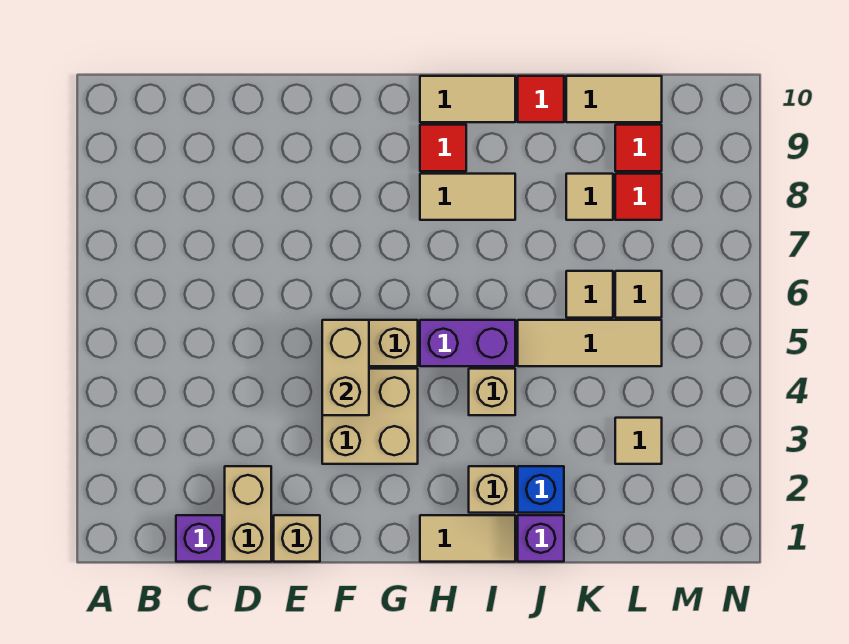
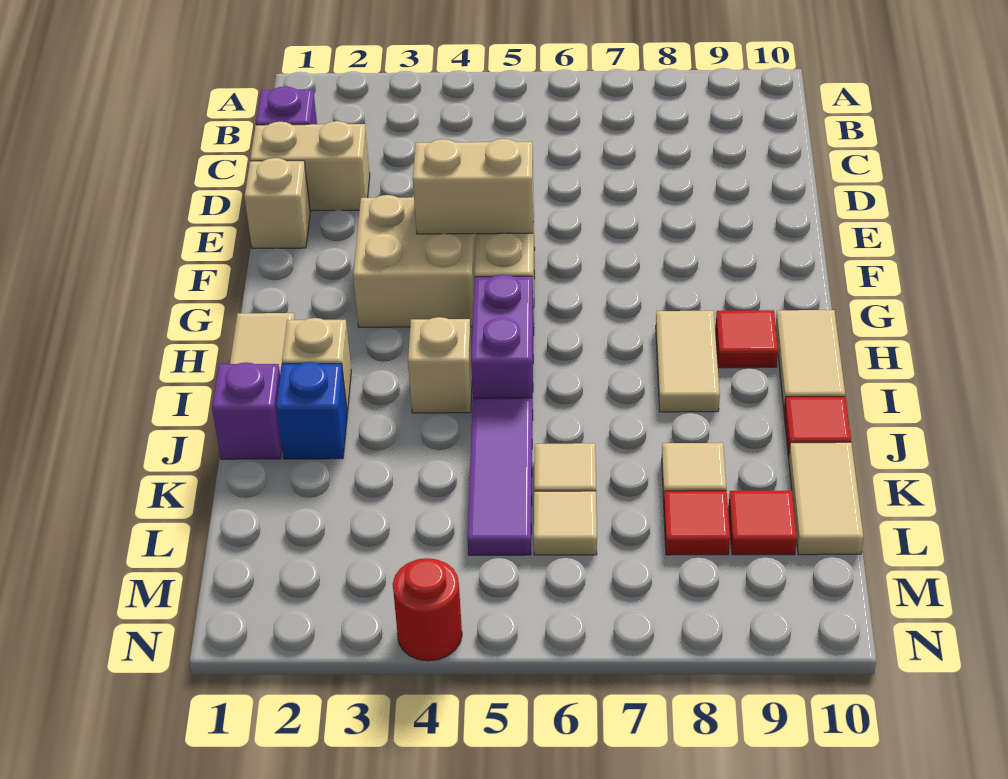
tan tile J5:L5 level 1 -> purple tile J5:L5 level 1
tan tile L3 level 1 -> none
none -> red round brick N4 level 1

